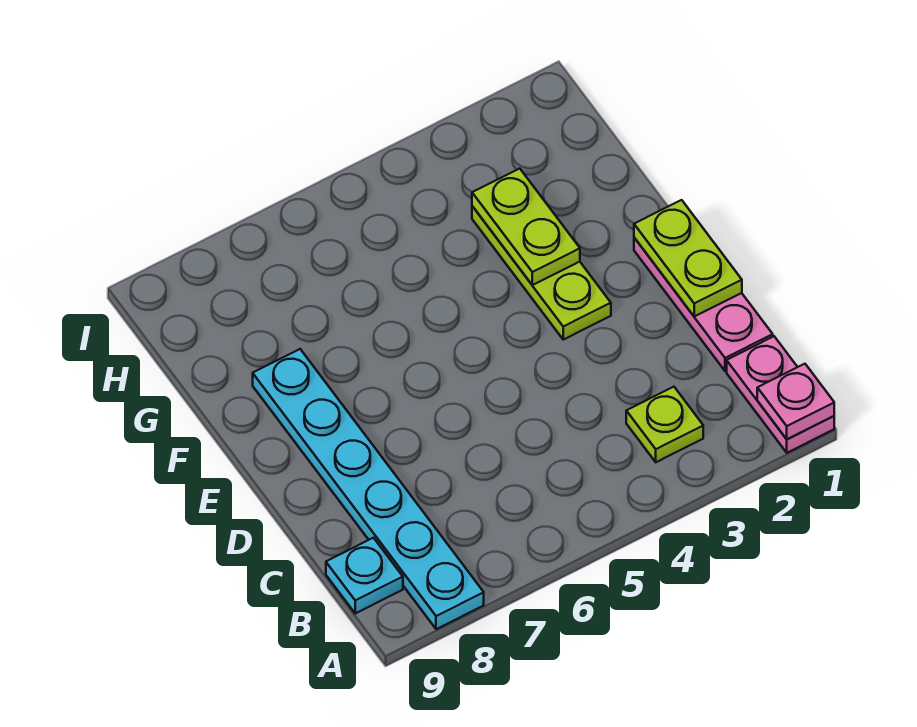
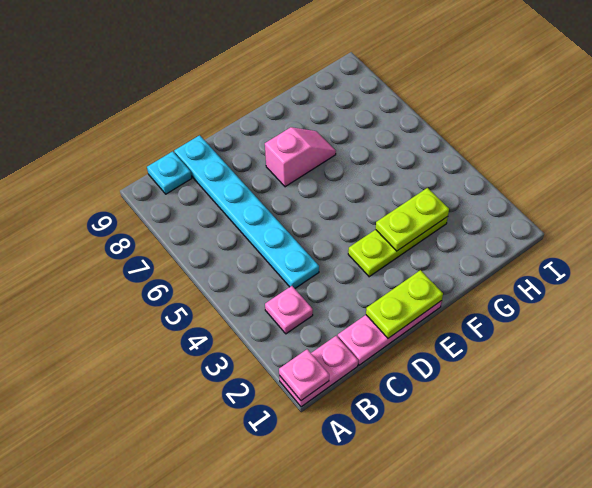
cyan plate A8:F8 level 1 -> cyan plate C4:C9 level 1
lime plate B3 level 1 -> pink plate B3 level 1
none -> pink slope E7:F7 level 1 top E

